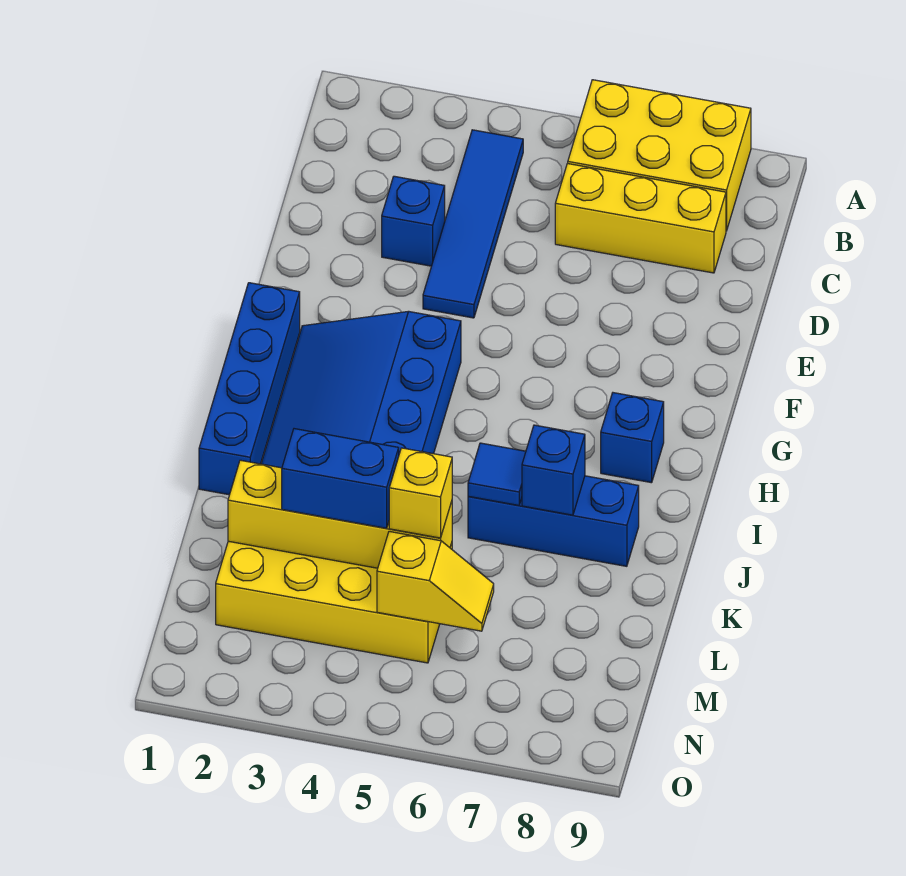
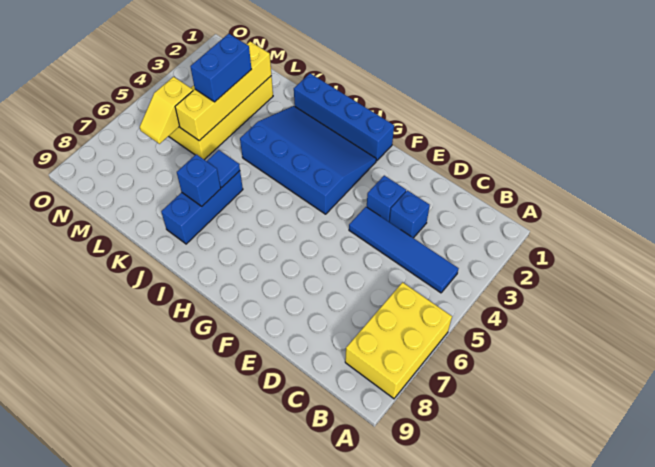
yellow brick C6:C8 level 1 -> none
blue brick H8 level 1 -> blue brick E3 level 1
yellow brick L5 level 3 -> none

